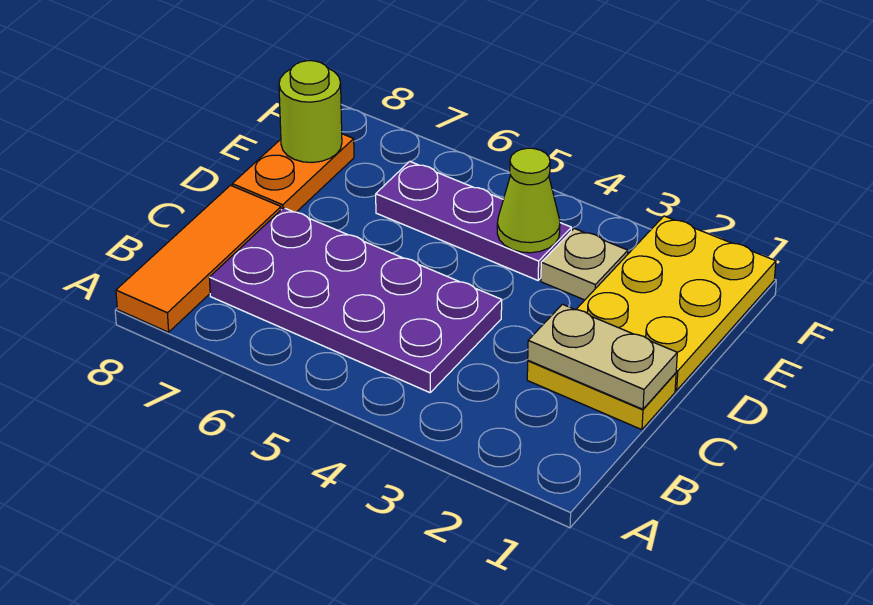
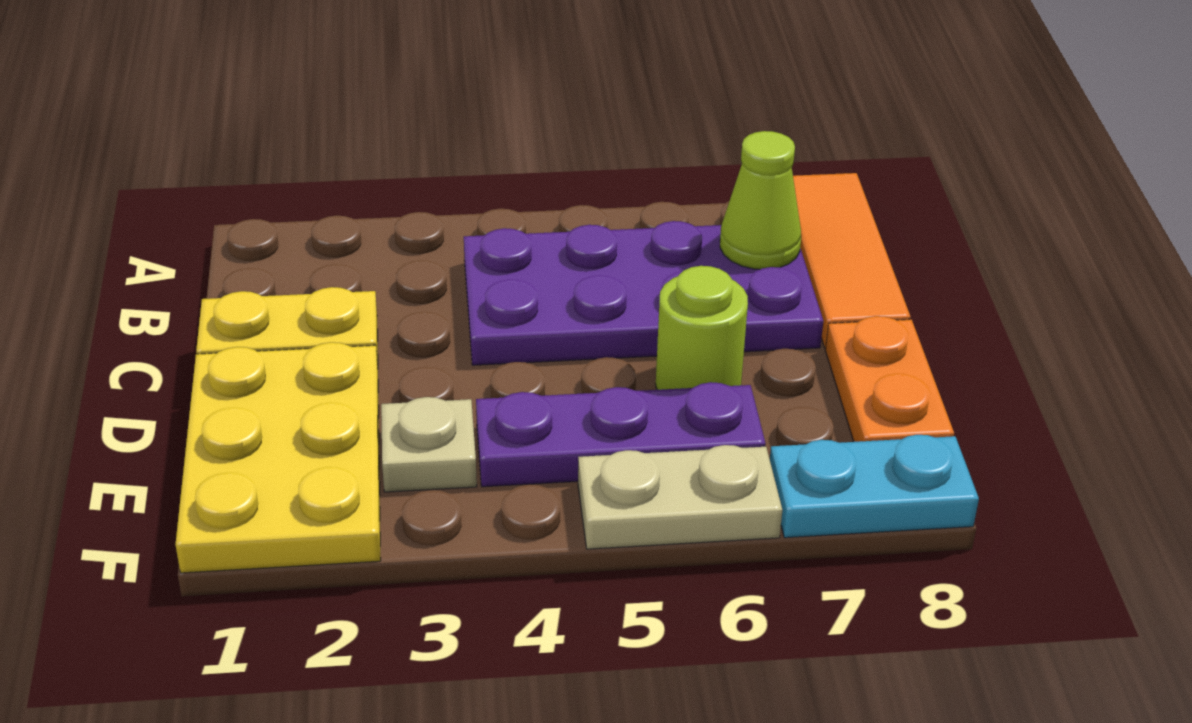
tan plate C1:C2 level 2 -> tan plate F5:F6 level 1
lime cone E4 level 2 -> lime cone B7 level 2
lime round brick E8 level 2 -> lime round brick D6 level 1
none -> cyan plate F7:F8 level 1

